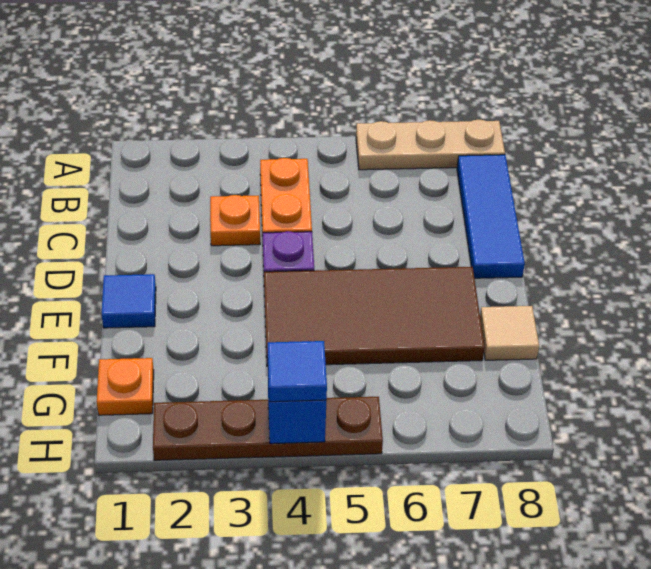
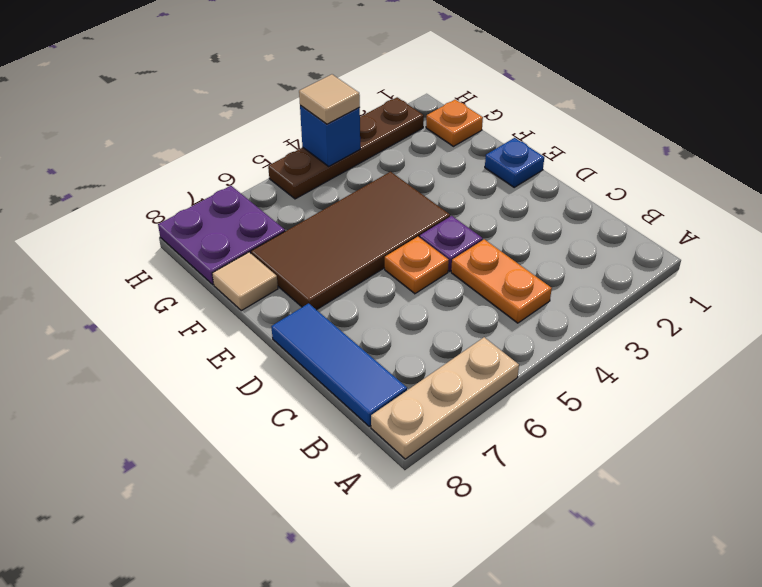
orange plate C3 level 1 -> orange plate D5 level 1
blue tile E1 level 1 -> blue plate E1 level 1
none -> purple plate G7:H8 level 1
blue tile H4 level 3 -> tan tile H4 level 3

